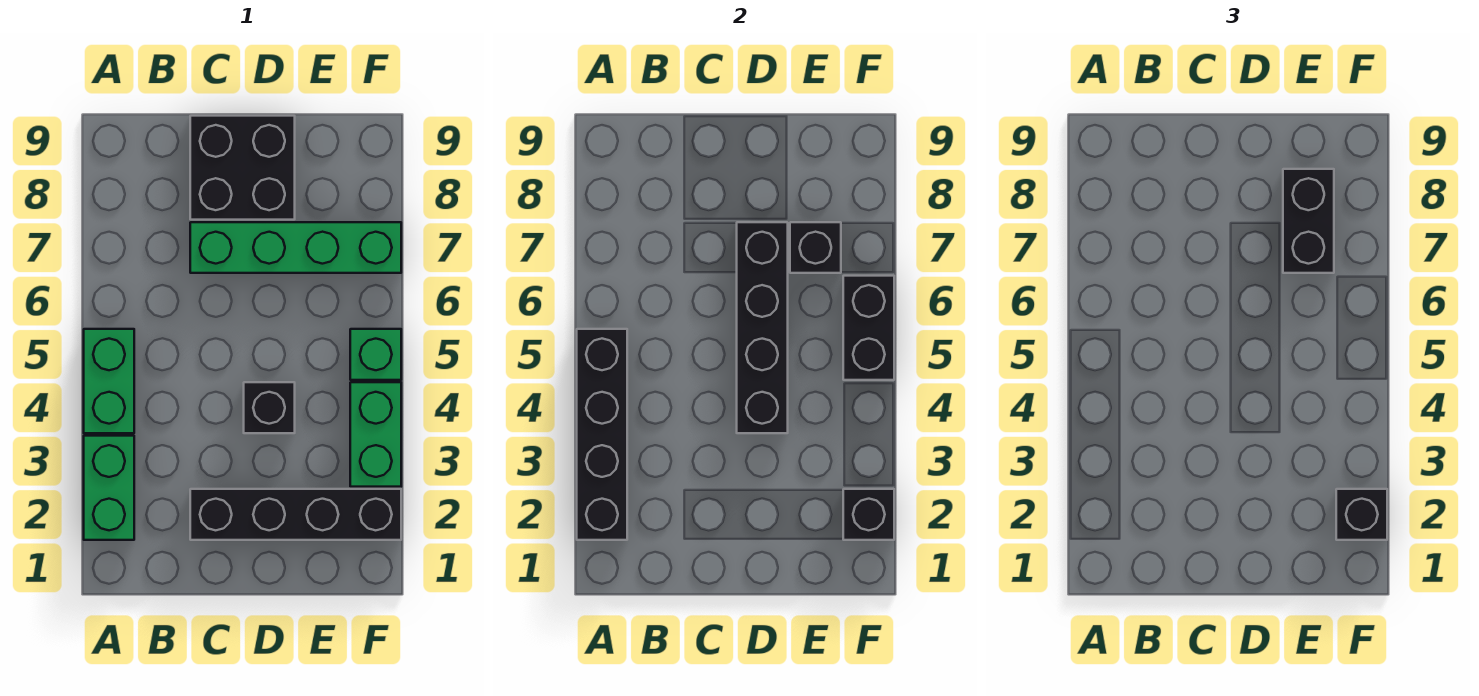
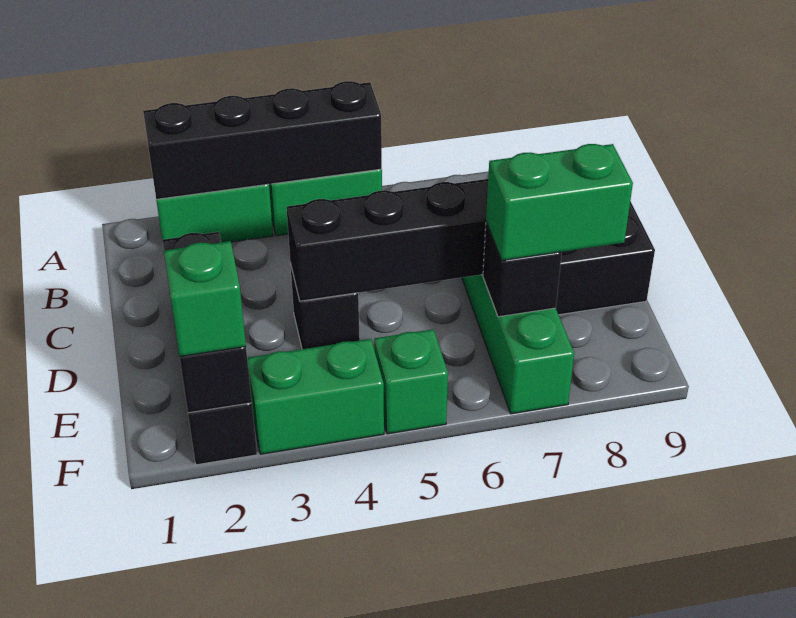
black brick E7:E8 level 3 -> green brick E7:E8 level 3
black brick F2 level 3 -> green brick F2 level 3
black brick F5:F6 level 2 -> none

